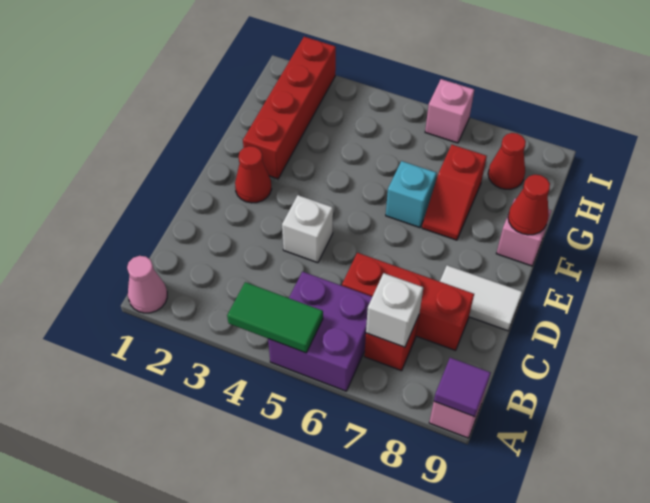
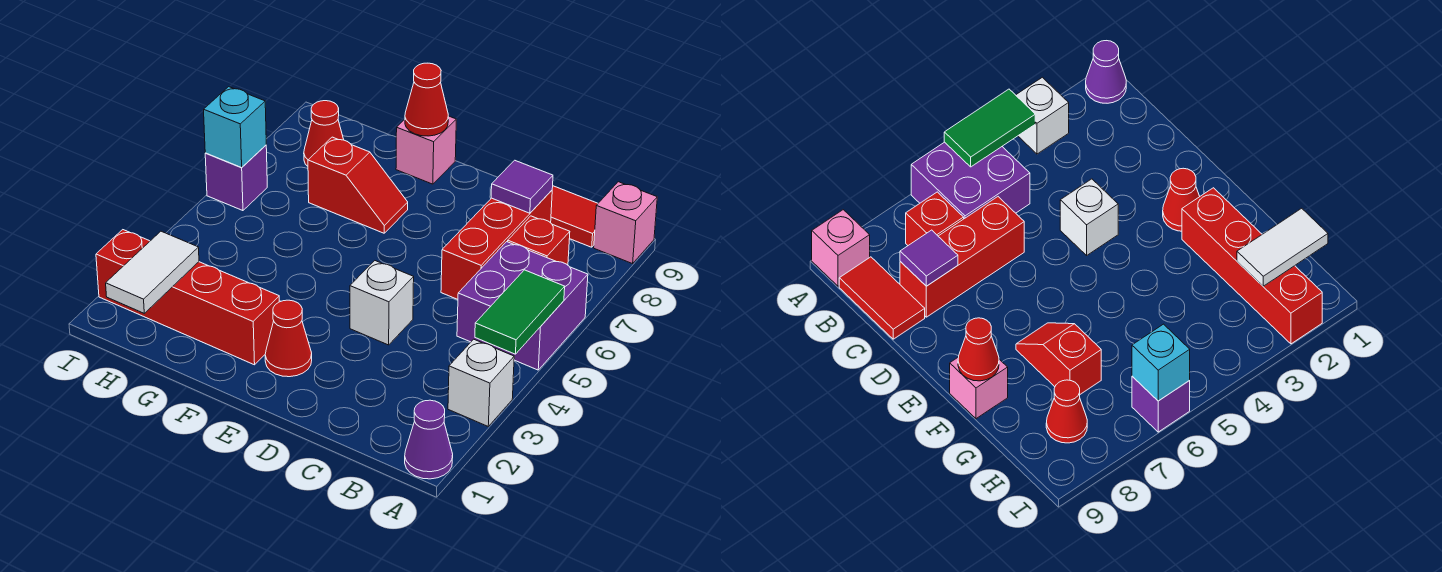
pink cone A1 level 1 -> purple cone A1 level 1
purple tile A9 level 2 -> purple tile C8 level 2
white brick B7 level 2 -> white brick A3 level 1
none -> red tile B9:C9 level 1
white tile D8:D9 level 1 -> white tile H1:H2 level 2
cyan brick F6 level 1 -> cyan brick I6 level 2
pink brick I6 level 1 -> purple brick I6 level 1

